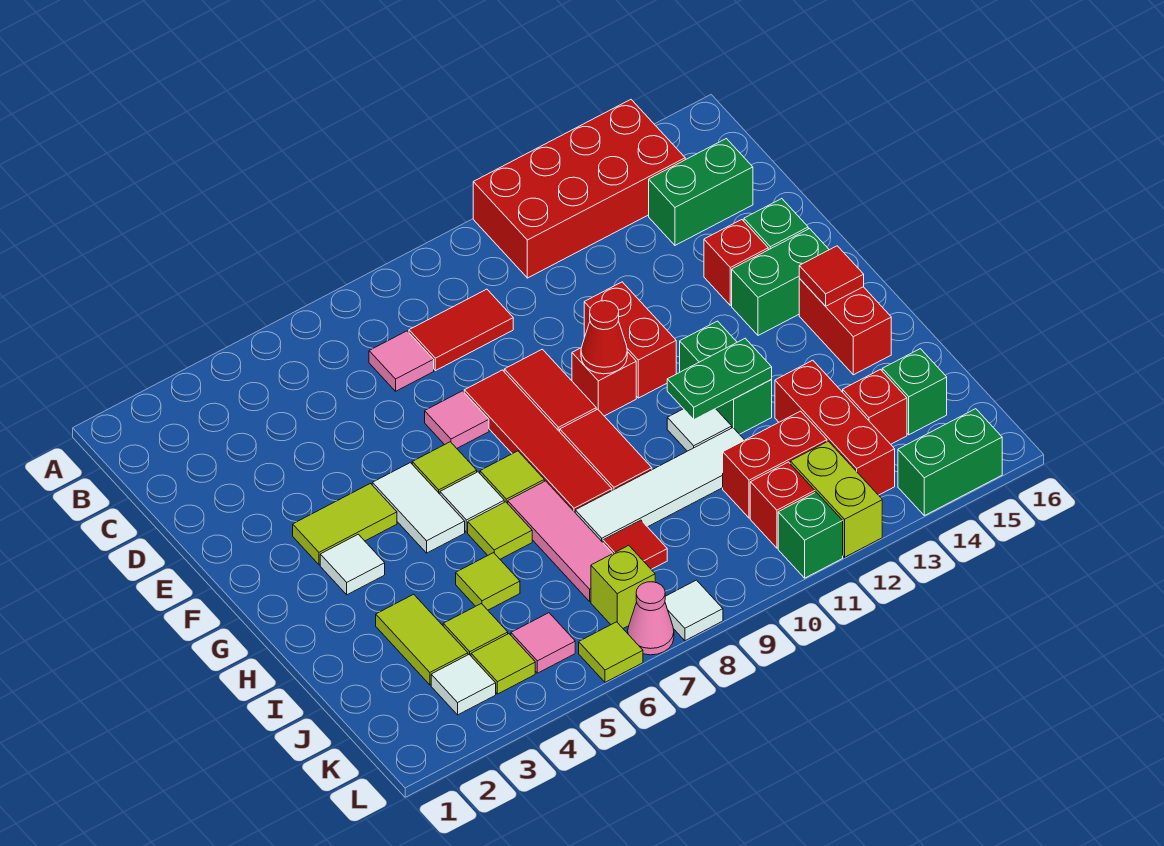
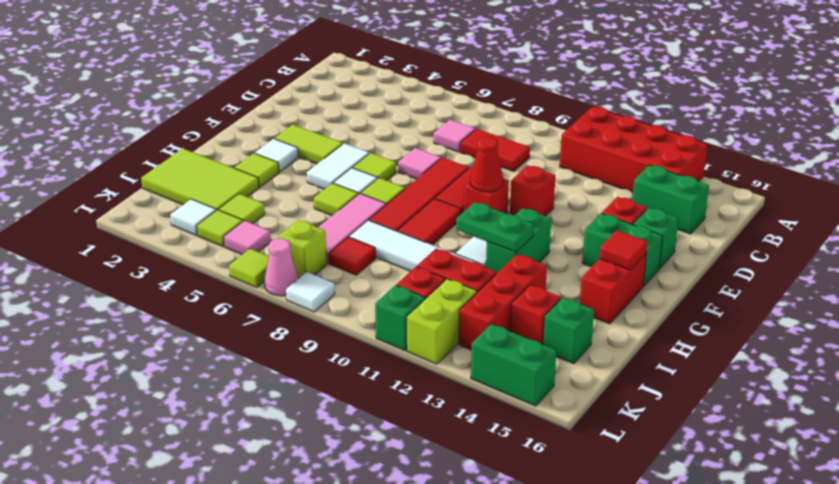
red brick E11:F11 level 1 -> red brick E11 level 1
lime tile I3:J3 level 1 -> lime tile I1:J3 level 1
lime tile I5 level 1 -> lime tile H3 level 1

